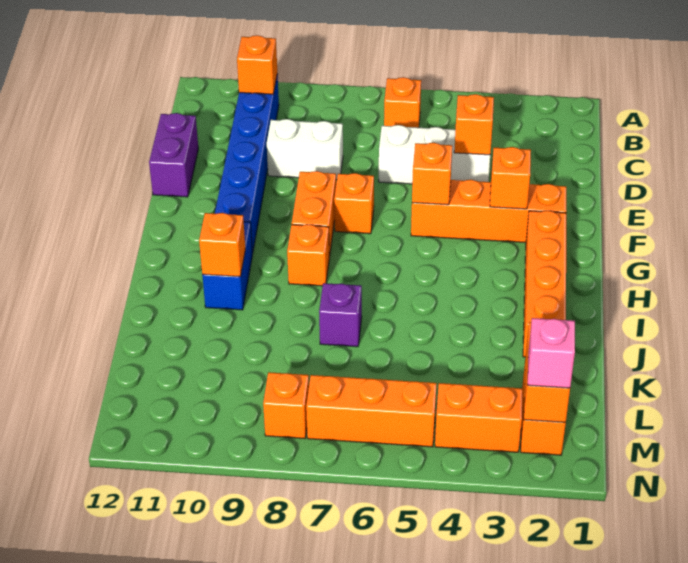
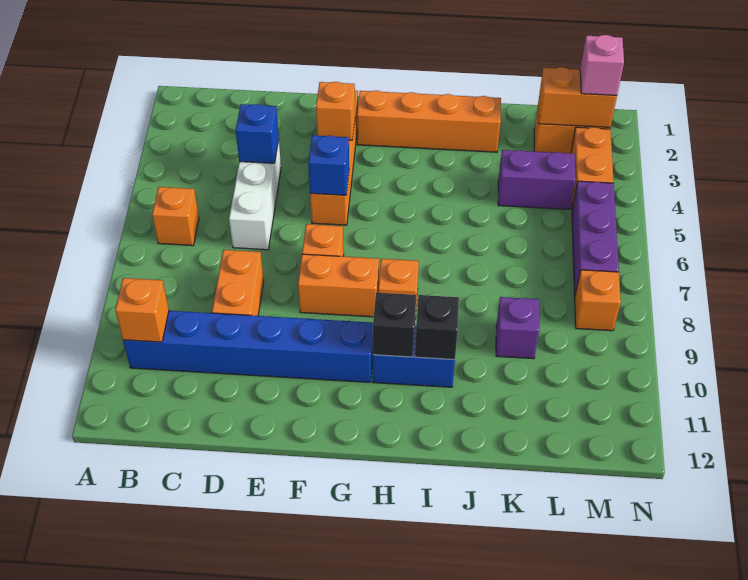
orange brick D4 level 2 -> blue brick D4 level 2
white brick D8:D9 level 1 -> orange brick D8:D9 level 1
purple brick D12:E12 level 1 -> purple brick K4:L4 level 1
orange brick F5 level 2 -> blue brick F5 level 2
none -> black brick H10 level 2
orange brick I10 level 2 -> black brick I10 level 2
purple brick J7 level 1 -> purple brick K9 level 1
orange brick M5:M7 level 1 -> purple brick M5:M7 level 1

